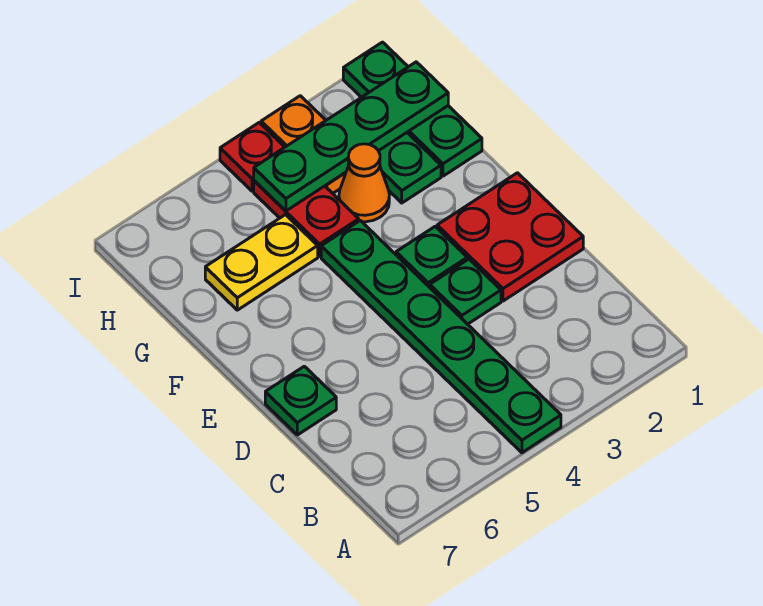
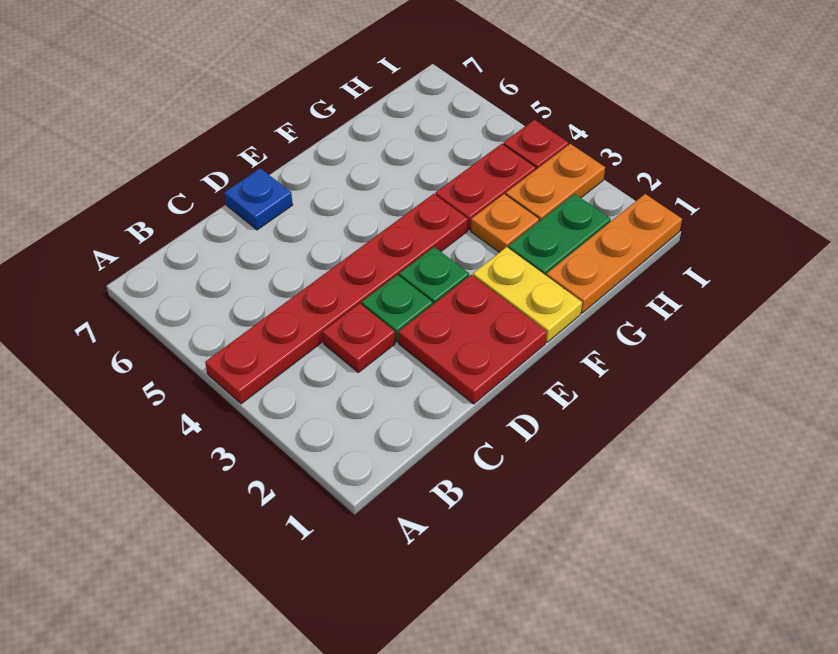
green plate A4:F4 level 1 -> red plate A4:F4 level 1
none -> red plate C3 level 1
green plate D7 level 1 -> blue plate D7 level 1
green plate G1:I1 level 1 -> orange plate G1:I1 level 1
orange cone G3 level 1 -> orange plate G3 level 1
yellow plate G5:G6 level 1 -> yellow plate F1:F2 level 1
green plate H1:H4 level 2 -> none

